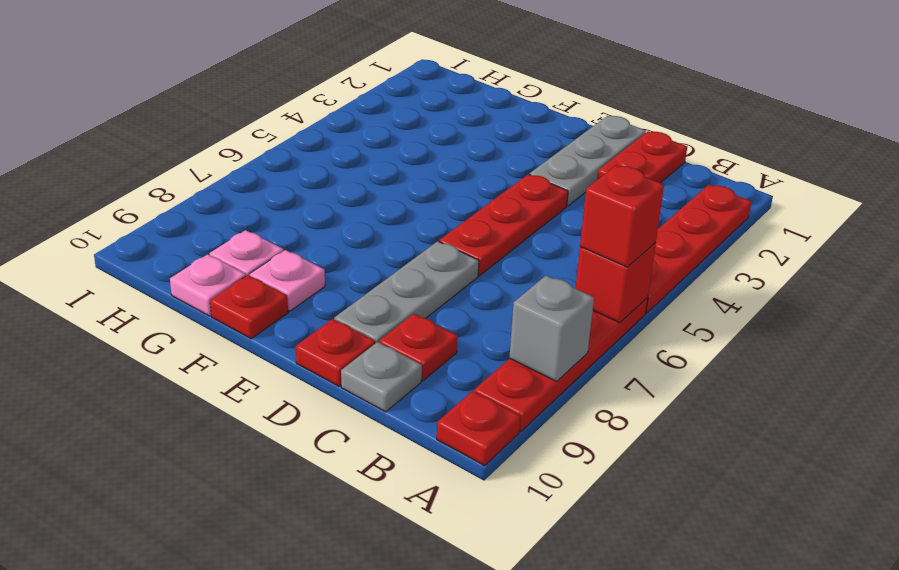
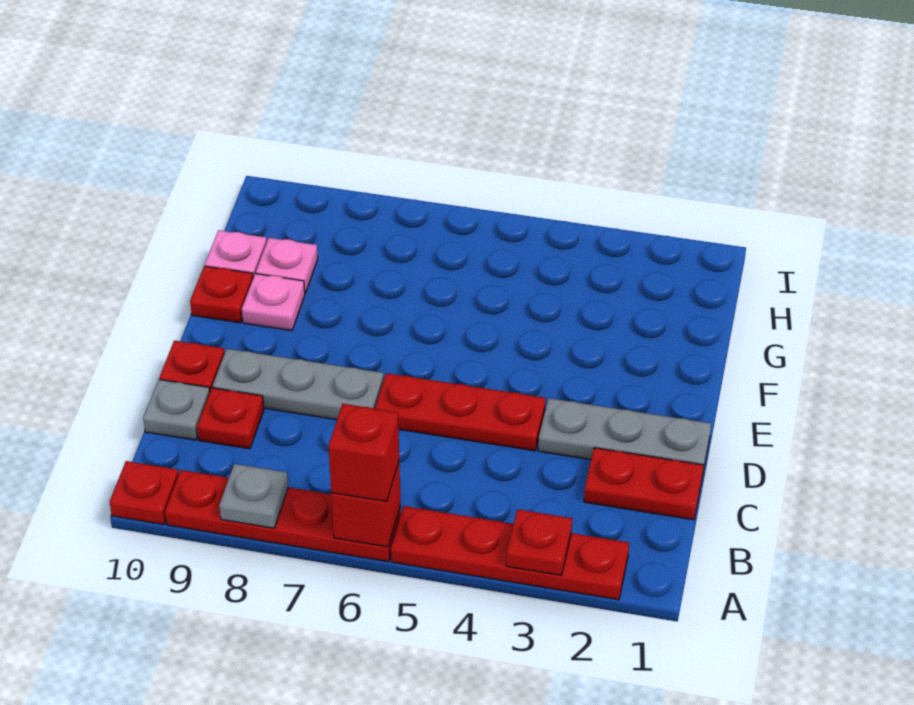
none -> red plate A3 level 2
grey brick A8 level 2 -> grey plate A8 level 2

